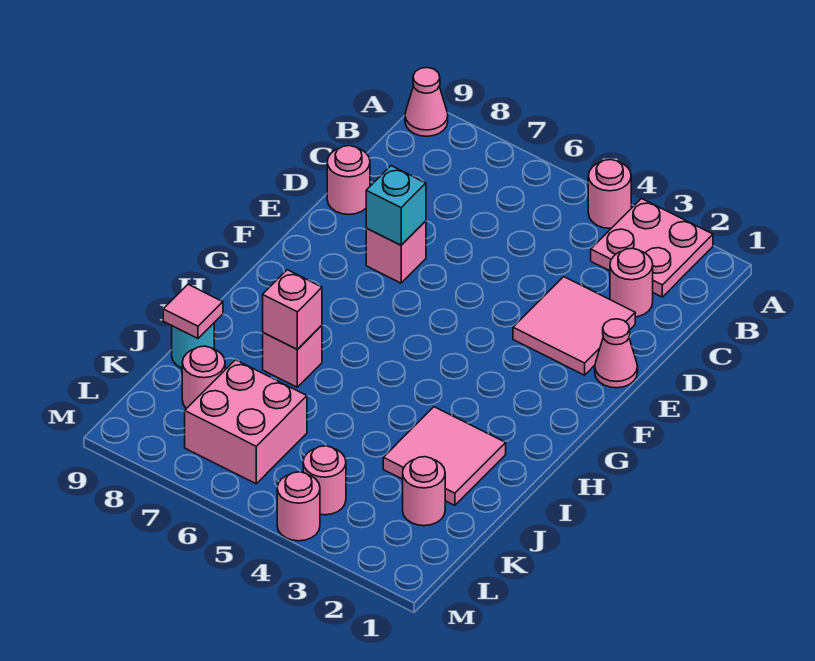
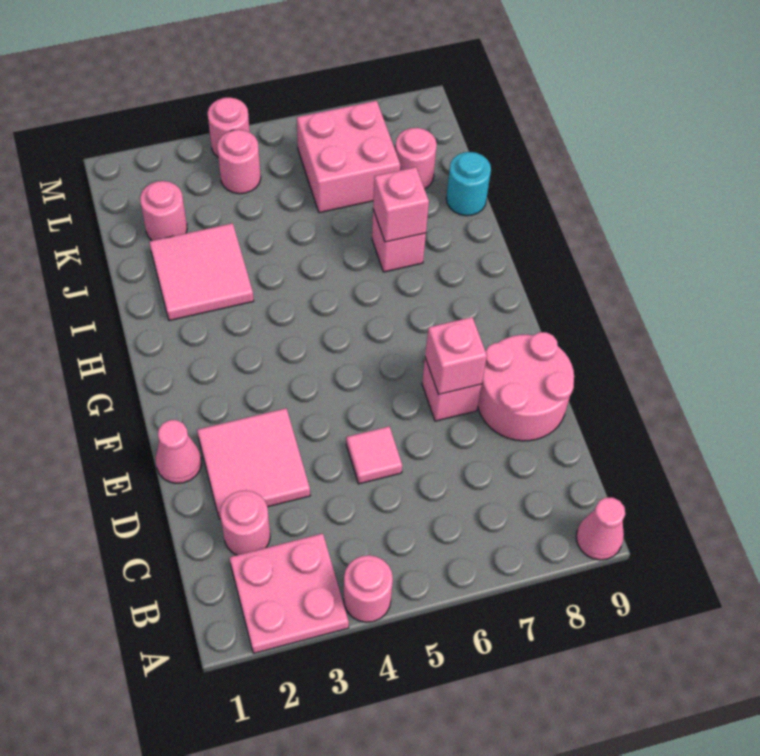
pink round brick D9 level 1 -> pink round brick D8:E9 level 1
cyan brick E7 level 2 -> pink brick E7 level 2
pink tile J9 level 2 -> pink tile D5 level 1

